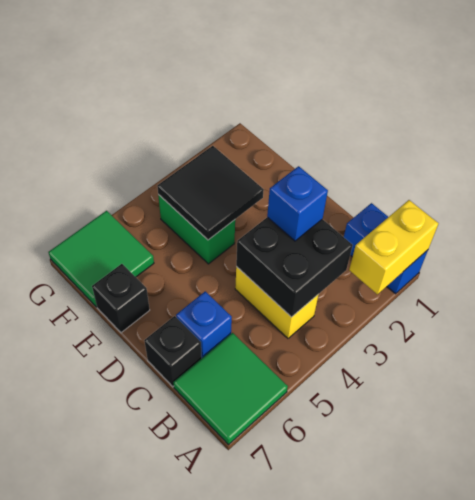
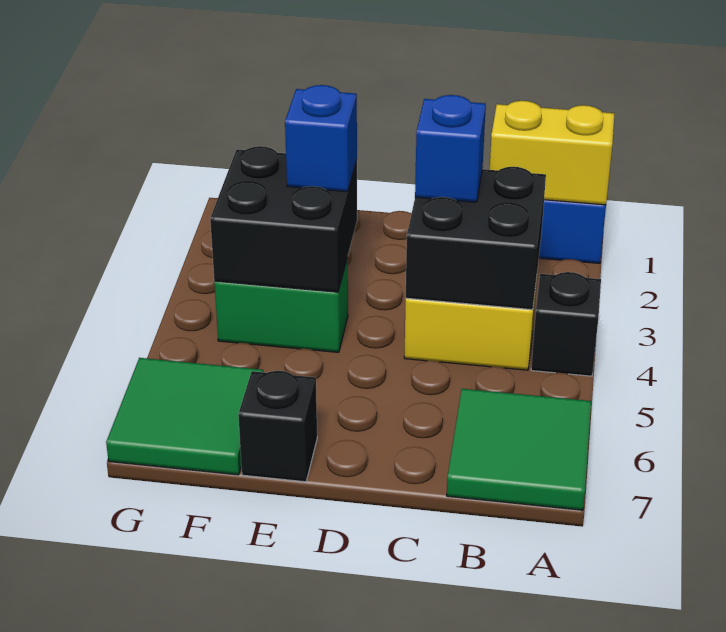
yellow brick A1:A2 level 2 -> yellow brick A1:B1 level 2
blue brick C6 level 1 -> blue brick E3 level 3
black brick C7 level 1 -> black brick A4 level 1
black tile E3:F4 level 2 -> black brick E3:F4 level 2

